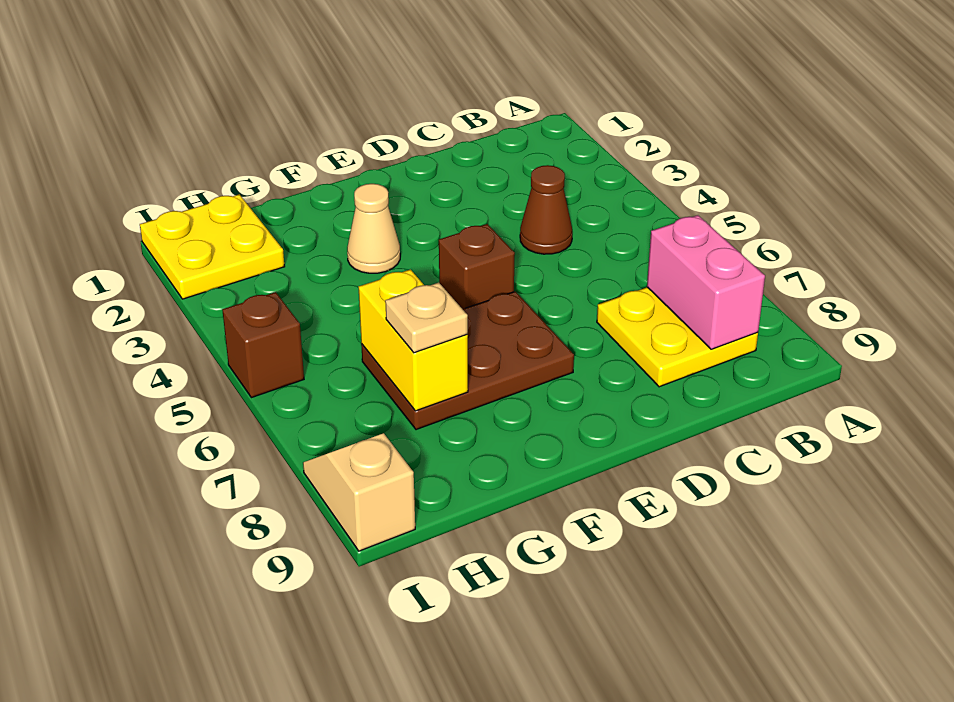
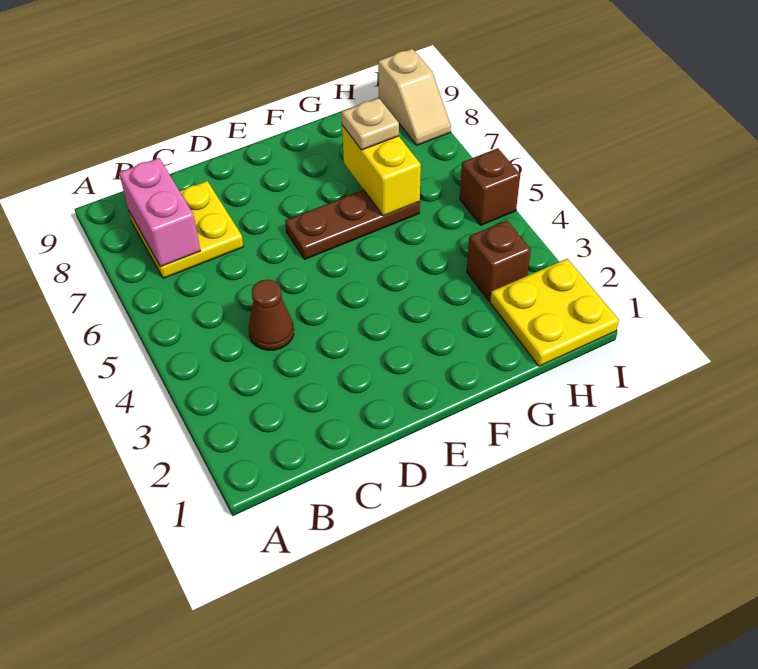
brown brick E5 level 1 -> brown brick H3 level 1
brown plate E6:G7 level 1 -> brown plate E6:G6 level 1
tan cone F3 level 1 -> none

